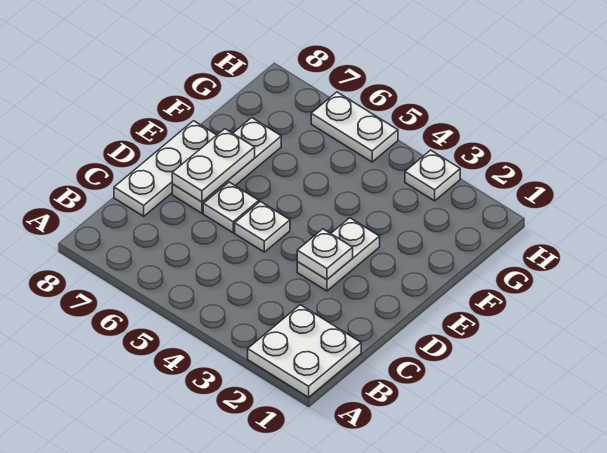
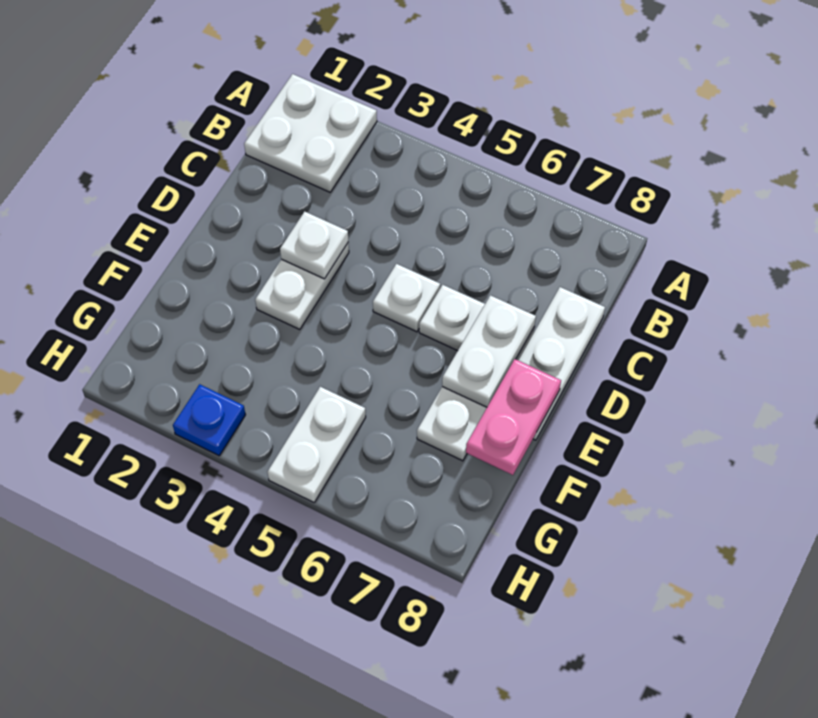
none -> pink plate E8:F8 level 2
white plate H3 level 1 -> blue plate H3 level 1
white plate H5:H6 level 1 -> white plate G5:H5 level 1

